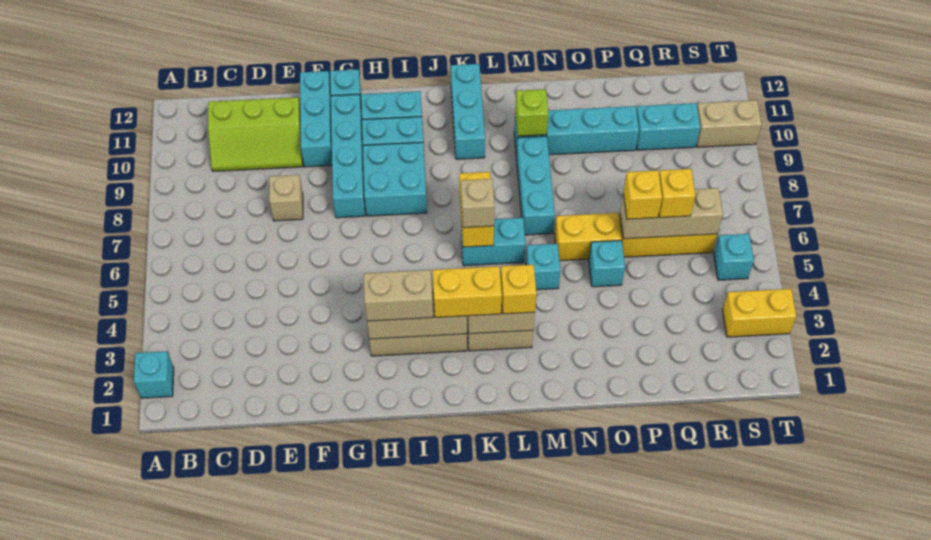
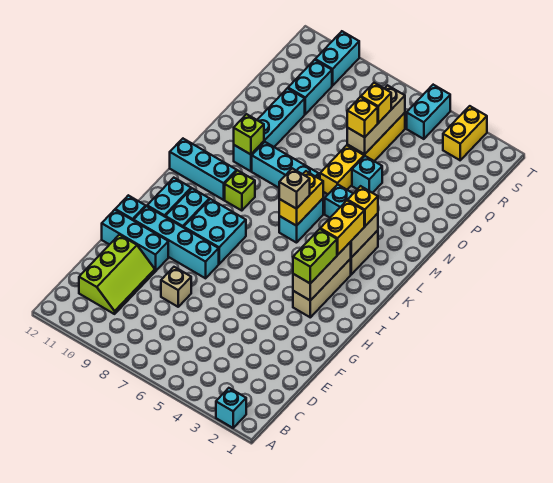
tan brick H3:I3 level 3 -> lime brick H3:I3 level 3
yellow brick K6:K7 level 2 -> yellow brick K6:L6 level 2
none -> lime brick K9 level 1
cyan brick S5 level 1 -> cyan brick S5:T5 level 1
tan brick S10:T10 level 1 -> cyan brick S10:T10 level 1

